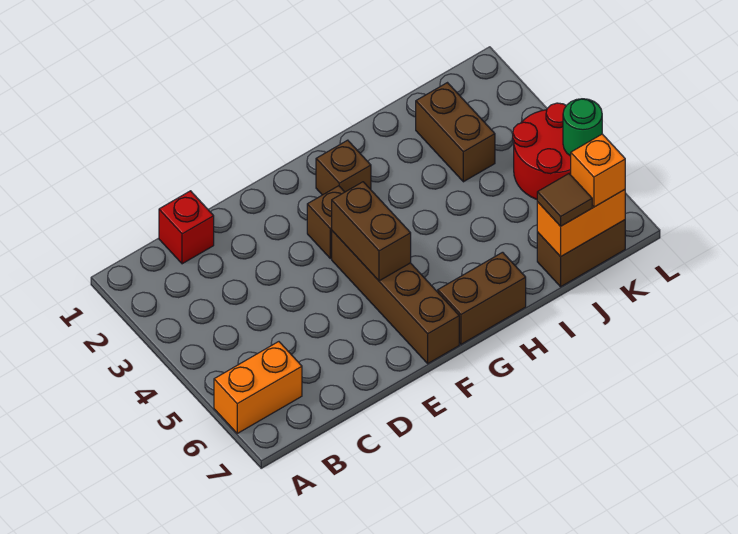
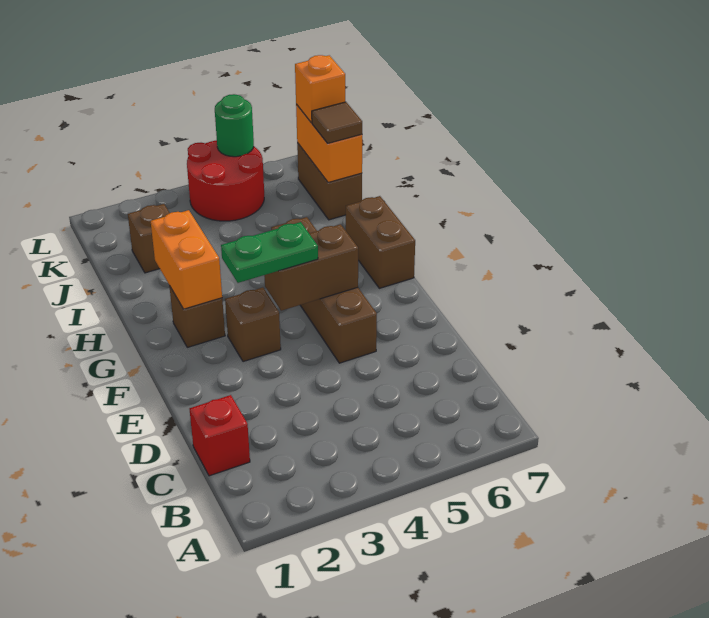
orange brick A6:B6 level 1 -> orange brick G2:H2 level 2
none -> green plate F3:F4 level 3
brown brick F4:F7 level 1 -> brown brick E5:H5 level 1
brown brick J2:J3 level 1 -> brown brick J2 level 1

